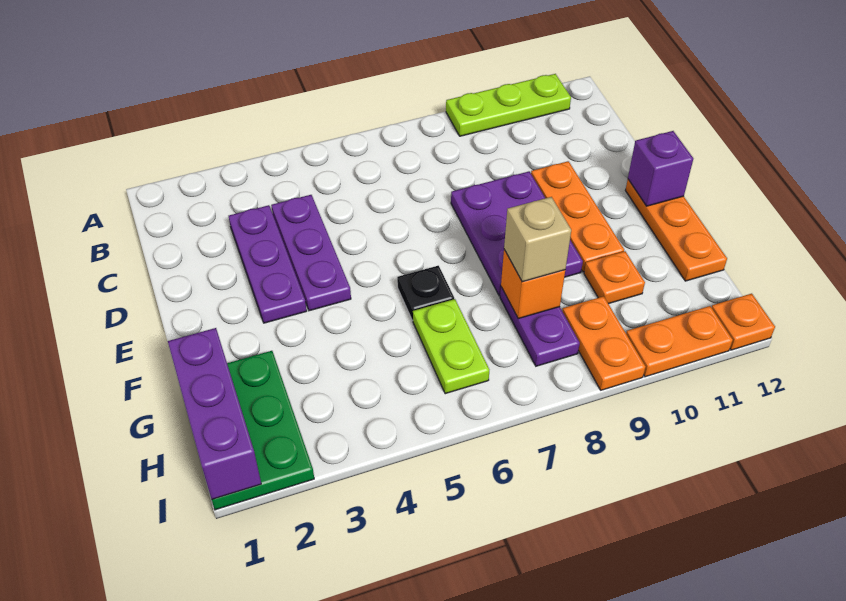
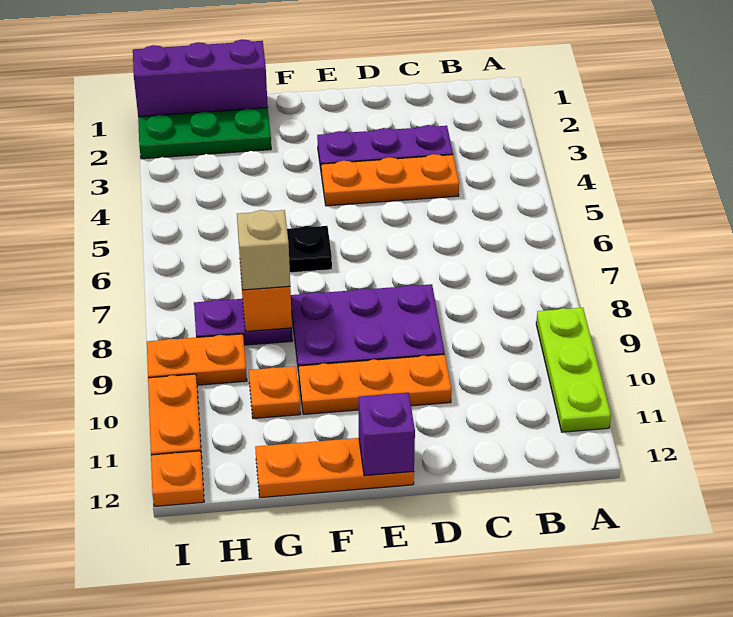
purple plate C4:E4 level 1 -> orange plate C4:E4 level 1
lime plate G6:H6 level 1 -> none

